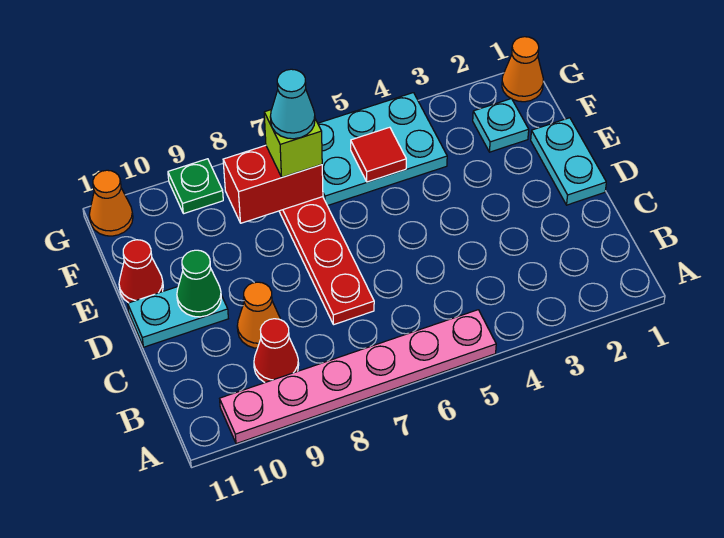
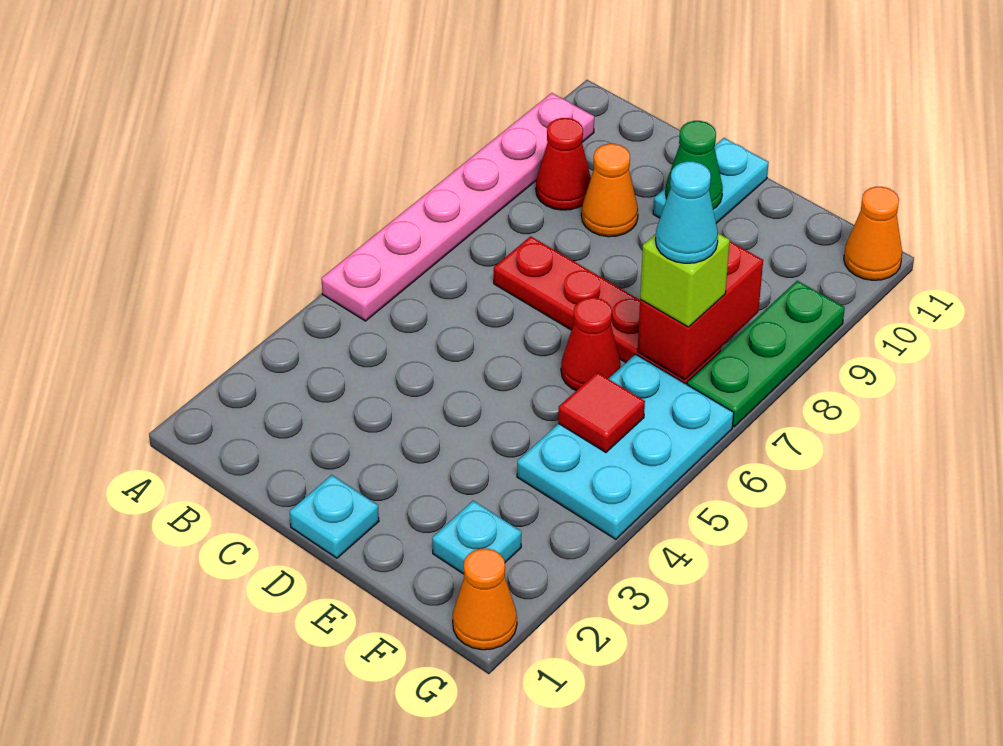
cyan plate D1:E1 level 1 -> cyan plate D1 level 1
red cone E11 level 1 -> red cone E6 level 1
green plate G9 level 1 -> green plate G7:G9 level 1

